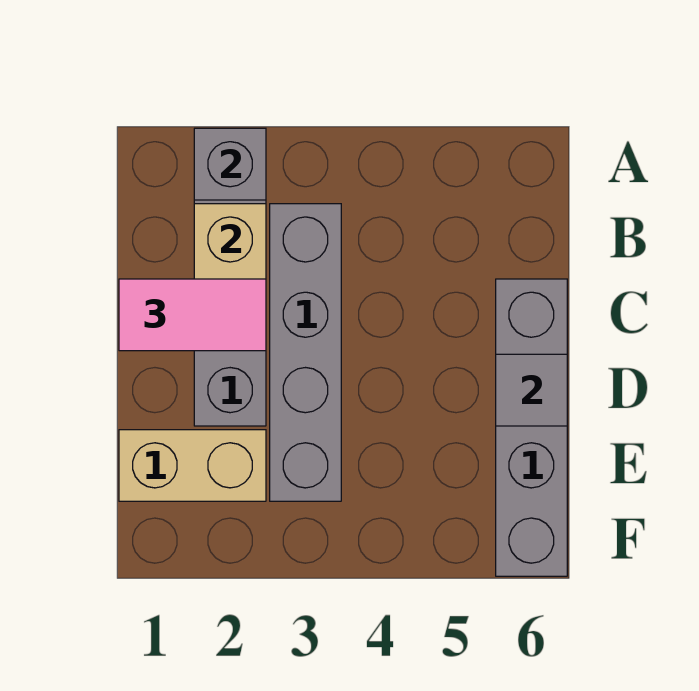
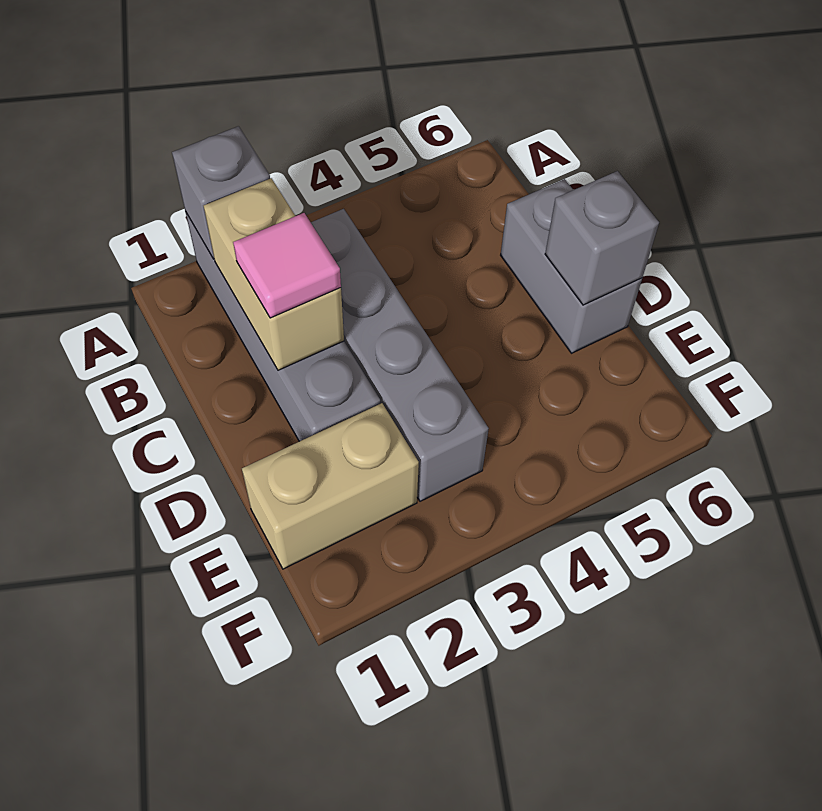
pink tile C1:C2 level 3 -> pink tile C2 level 3
grey brick C6:F6 level 1 -> grey brick C6:D6 level 1
grey tile D6 level 2 -> grey brick D6 level 2

